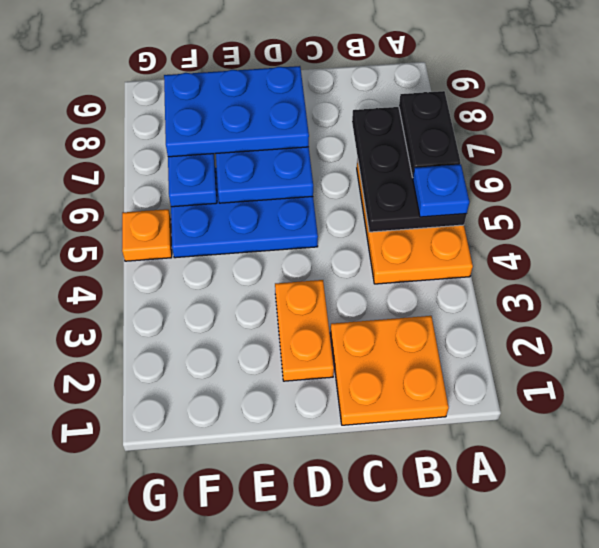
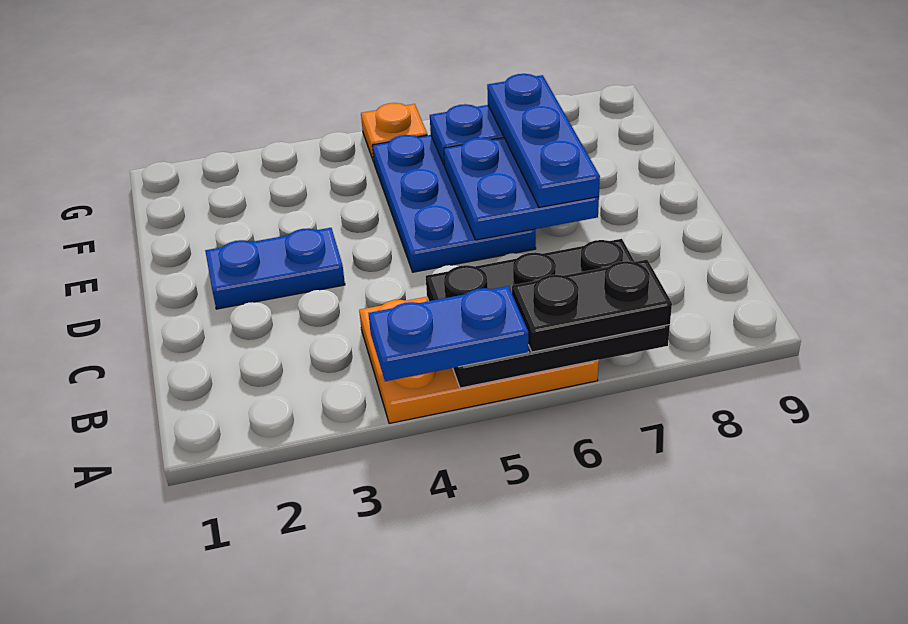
blue plate A5 level 3 -> blue plate A4:A5 level 3
orange plate B1:C2 level 1 -> none
orange plate D2:D3 level 1 -> blue plate D2:D3 level 1
blue plate D7:F8 level 3 -> blue plate D7:F7 level 3

